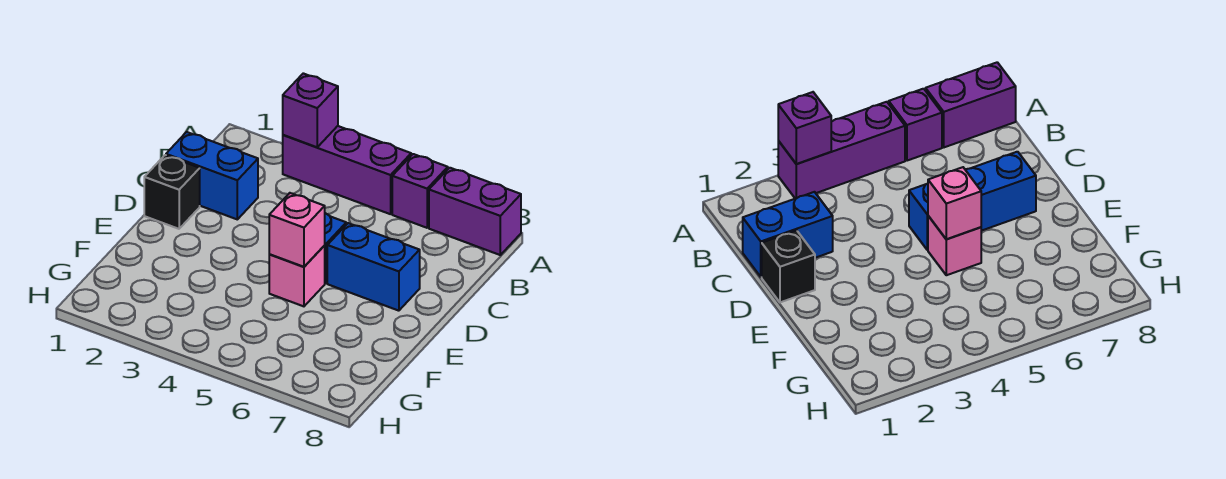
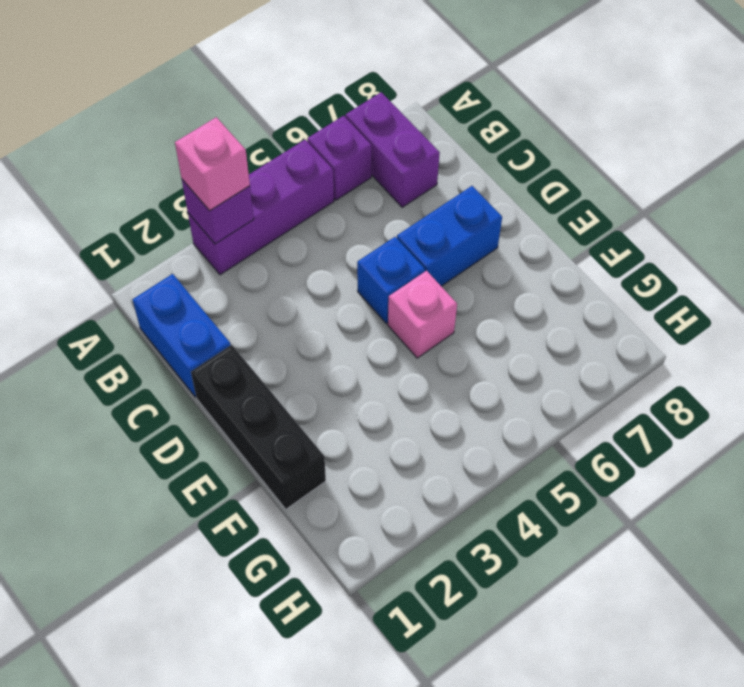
purple brick A7:A8 level 1 -> purple brick A7:B7 level 1
blue brick C1:C2 level 1 -> blue brick B1:C1 level 1
black brick D1 level 1 -> black brick D1:F1 level 1
pink brick E5 level 2 -> pink brick A3 level 3

